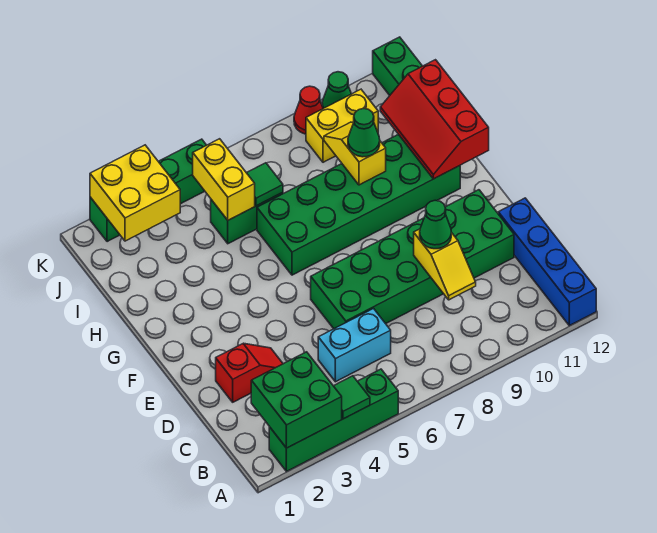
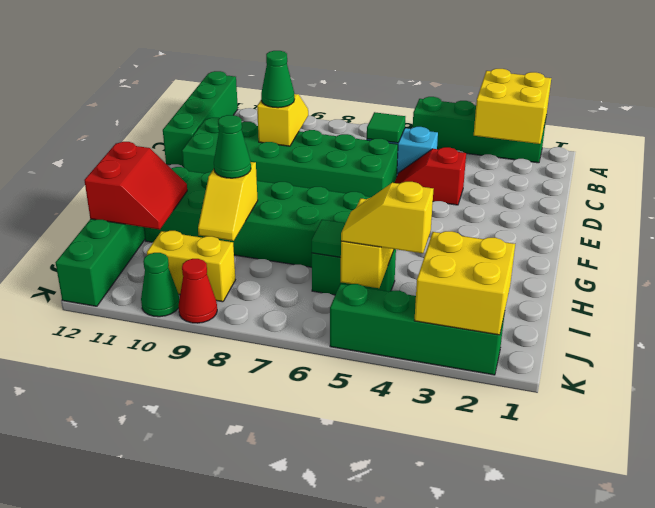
green brick A2:B3 level 2 -> yellow brick A2:B3 level 2
green tile A4 level 2 -> green tile C6 level 2
blue brick A12:D12 level 1 -> green brick A12:D12 level 1
red slope D2:D3 level 1 top 2 -> red slope D4:D5 level 1 top 4
red slope G11:I12 level 2 top 12 -> red slope H11:I12 level 2 top 12
none -> yellow slope J4:J5 level 3 top 4

